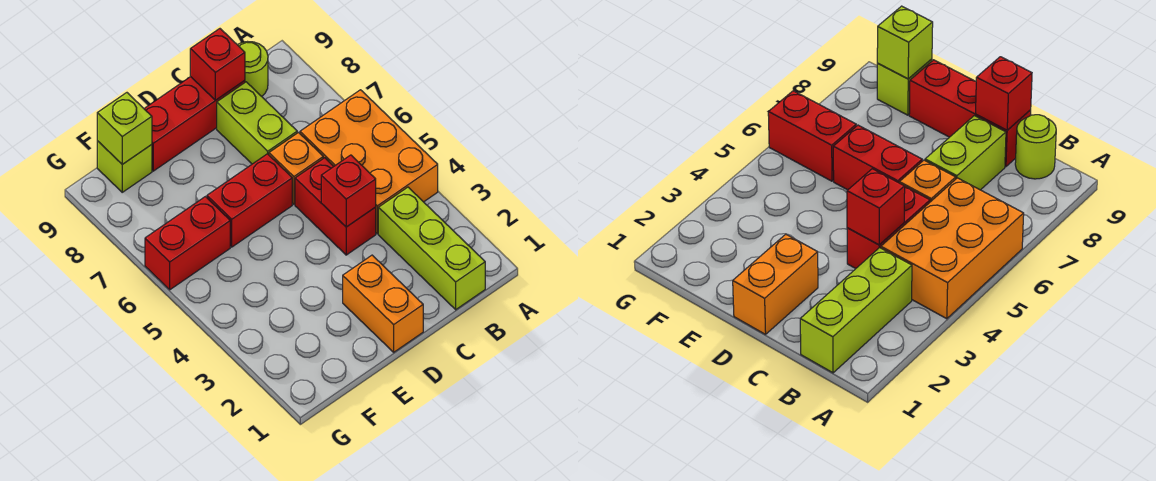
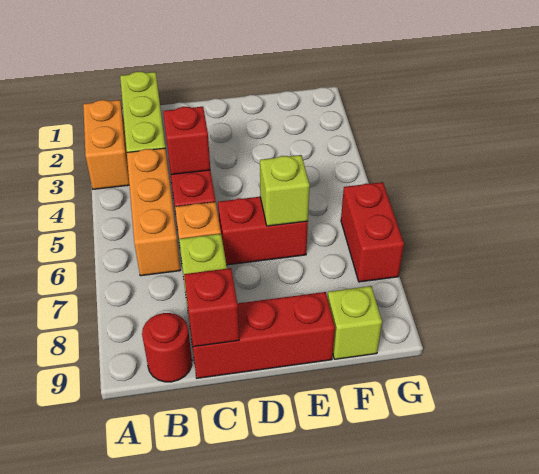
orange brick A4:B6 level 1 -> orange brick B4:B6 level 1
lime round brick B9 level 1 -> red round brick B9 level 1
orange brick D1:D2 level 1 -> orange brick A2:A3 level 1
red brick F6:G6 level 1 -> red brick G6:G7 level 1
lime brick F9 level 2 -> lime brick E6 level 2

